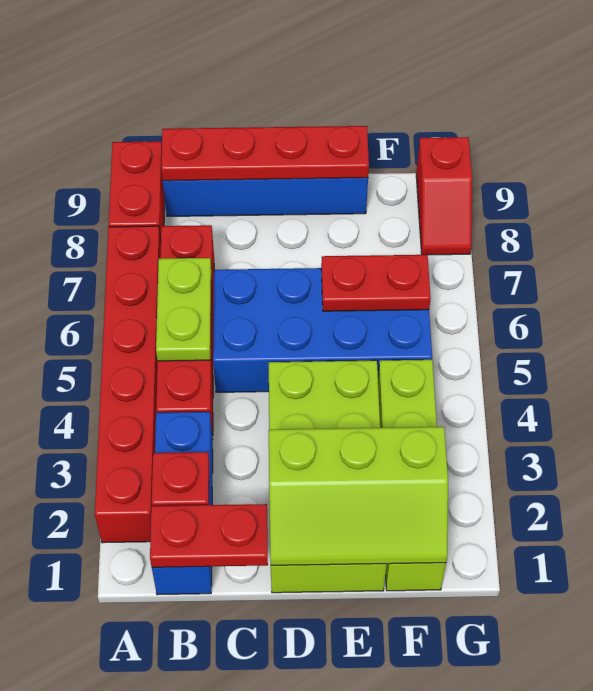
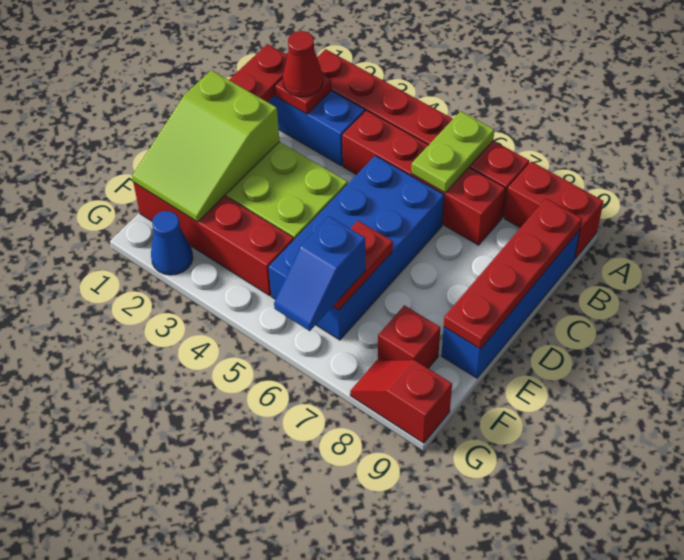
none -> red cone B2 level 3
lime plate B5:B6 level 2 -> lime plate A6:B6 level 2
lime slope D1:F2 level 2 top 2 -> lime slope D1:F2 level 2 top D
lime brick F1:F4 level 1 -> red brick F1:F4 level 1
none -> blue slope F6:G6 level 3 top F
none -> red brick F8 level 1
none -> blue cone G2 level 1

